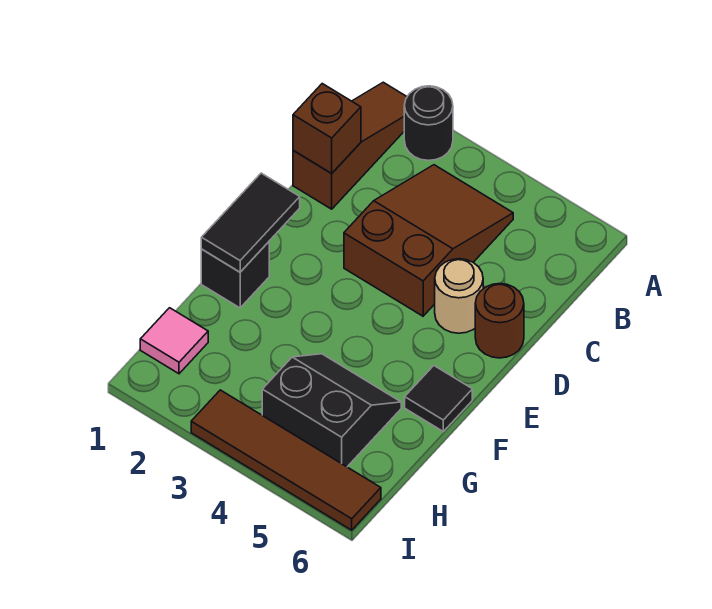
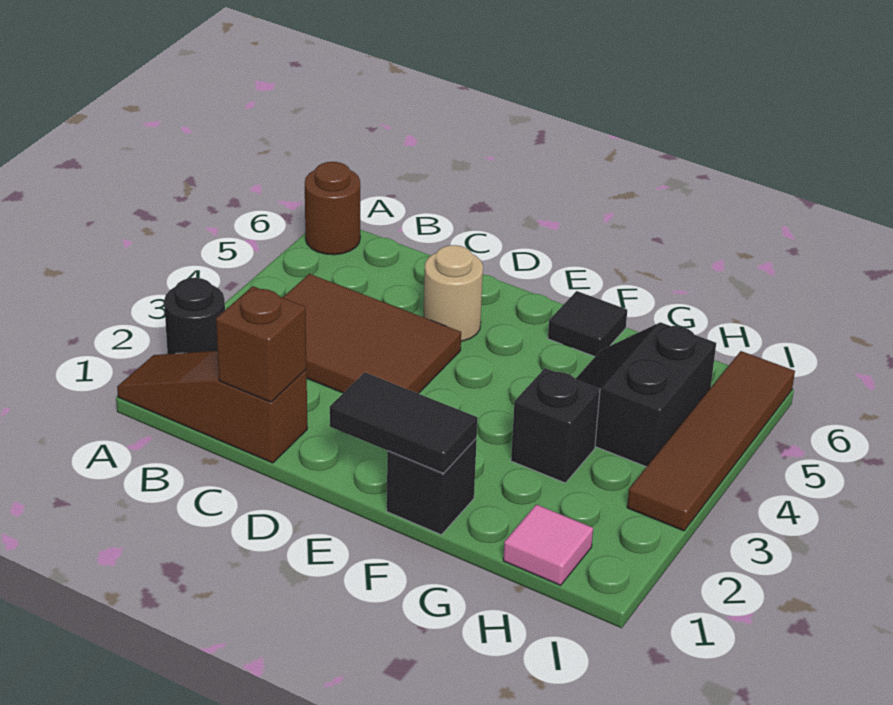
brown slope B3:D4 level 1 top D -> brown tile B3:D4 level 1
brown round brick D6 level 1 -> brown round brick A6 level 1
none -> black brick G3 level 1

